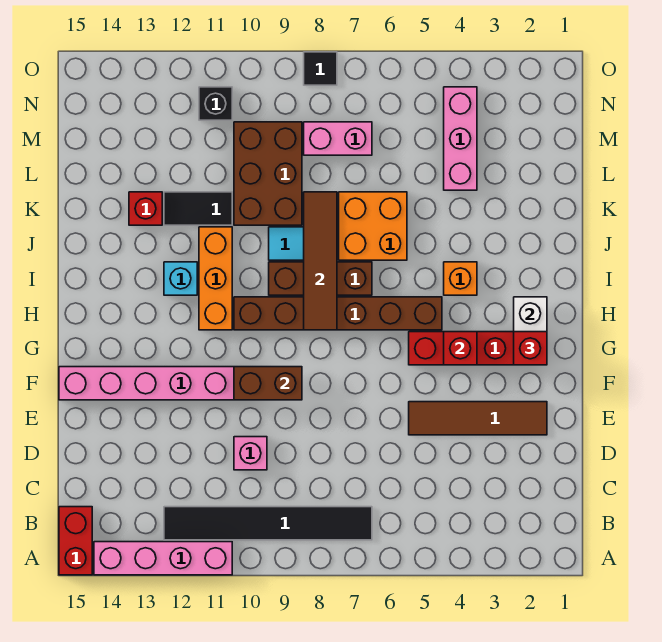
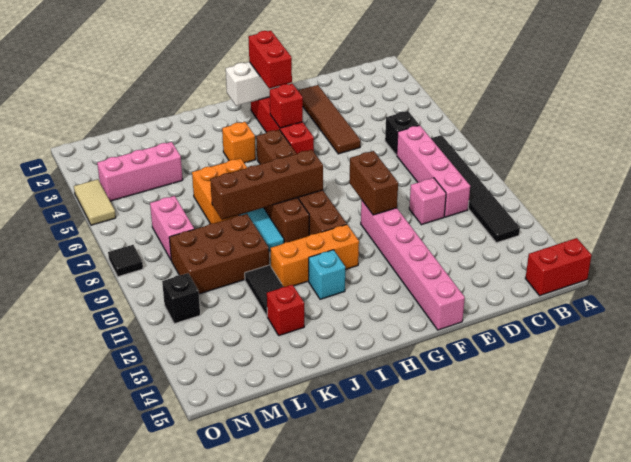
pink brick A11:A14 level 1 -> pink brick C7:C10 level 1
none -> black brick C6 level 1
red brick G2 level 3 -> red brick G2:G3 level 3
brown tile H8:K8 level 2 -> brown brick H8:K8 level 2
none -> tan tile O4:O5 level 1

